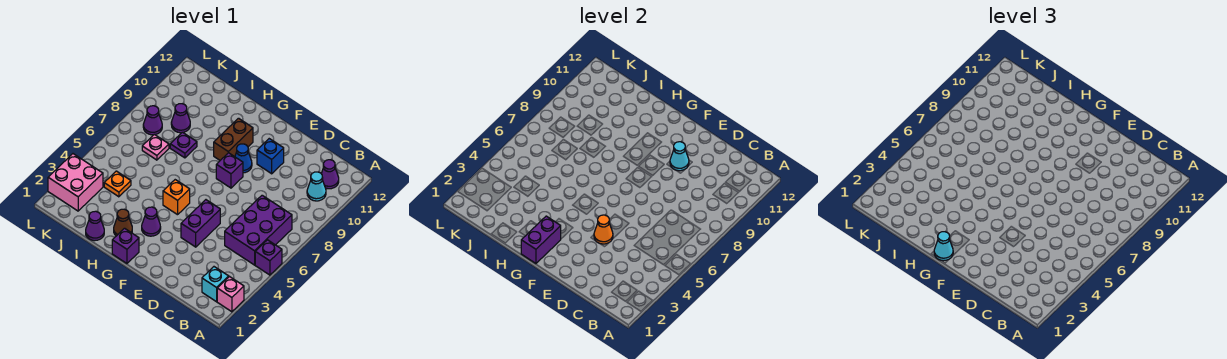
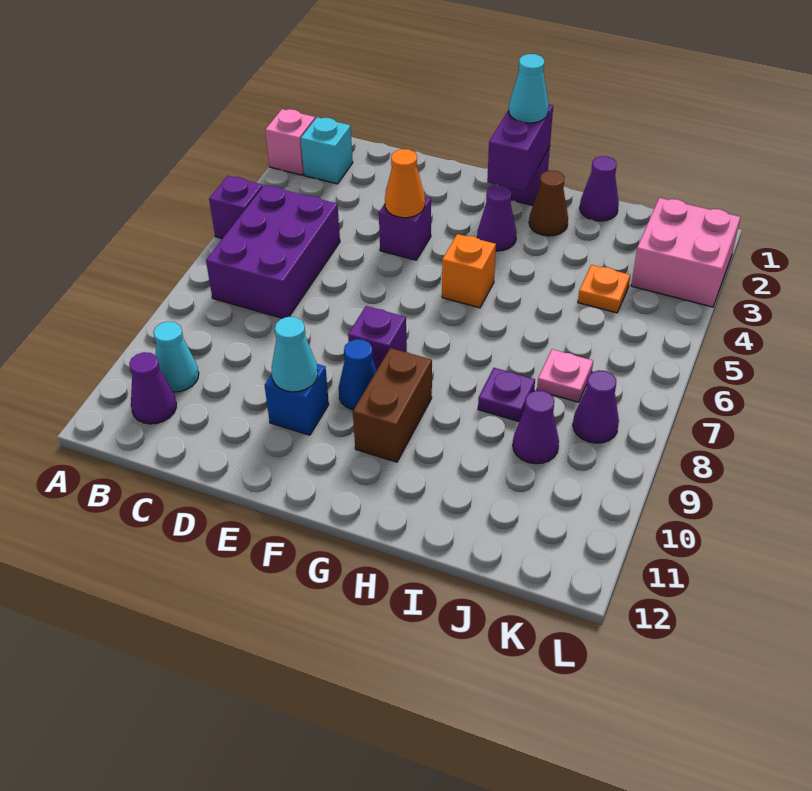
purple brick E4:E5 level 1 -> purple brick E4 level 1

